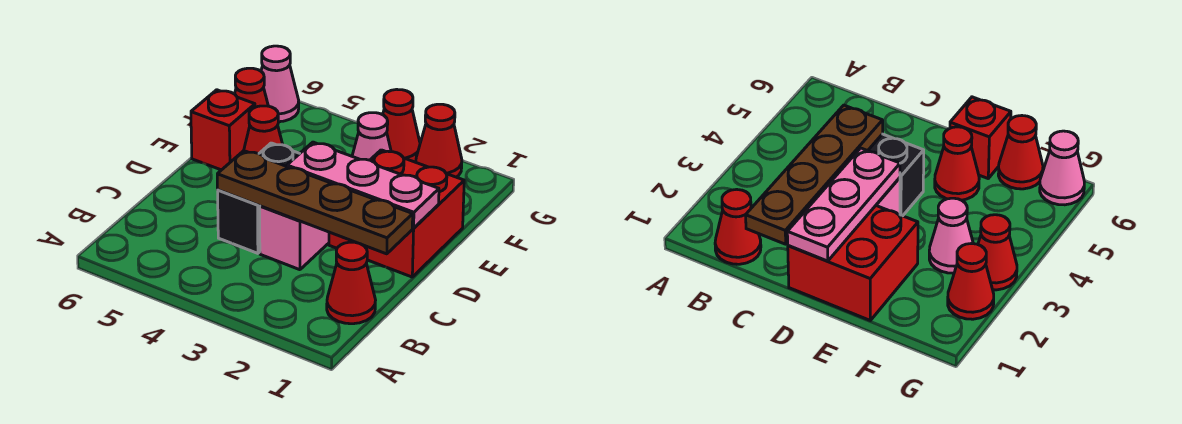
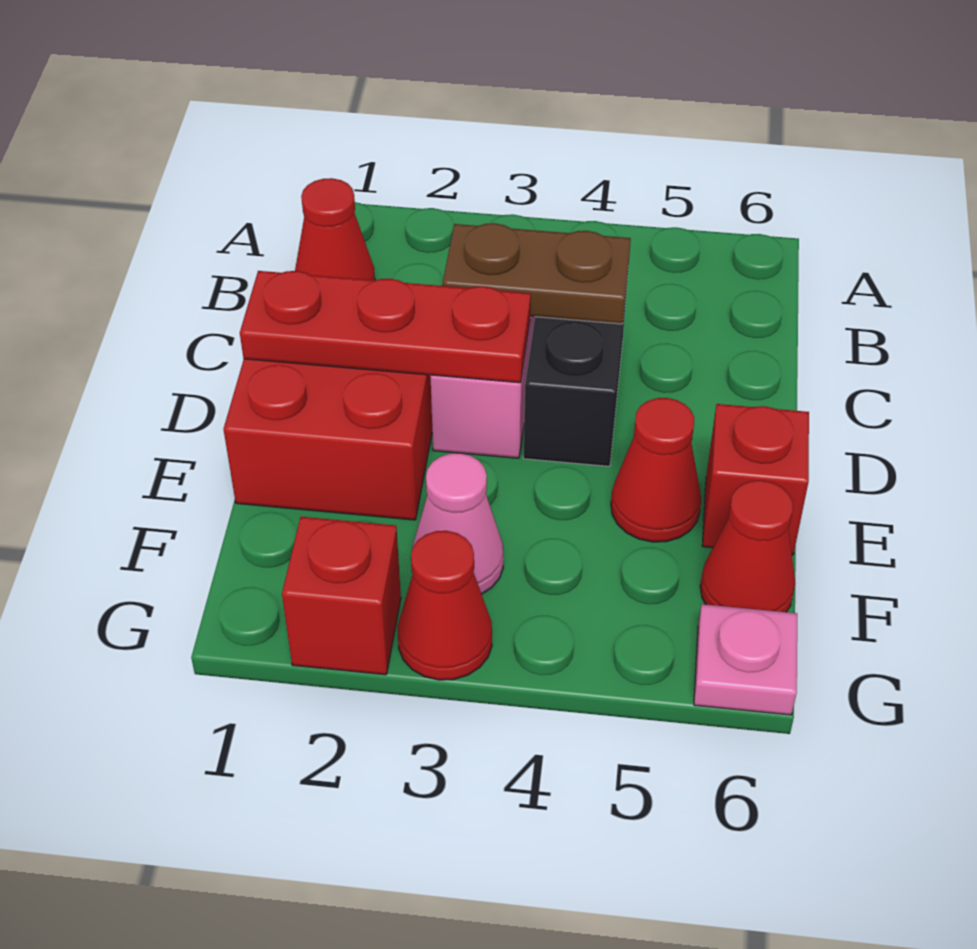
brown plate C1:C4 level 2 -> brown plate C3:C4 level 2
pink plate D1:D3 level 2 -> red plate D1:D3 level 2
red cone G2 level 1 -> red brick G2 level 1
pink cone G6 level 1 -> pink plate G6 level 1

